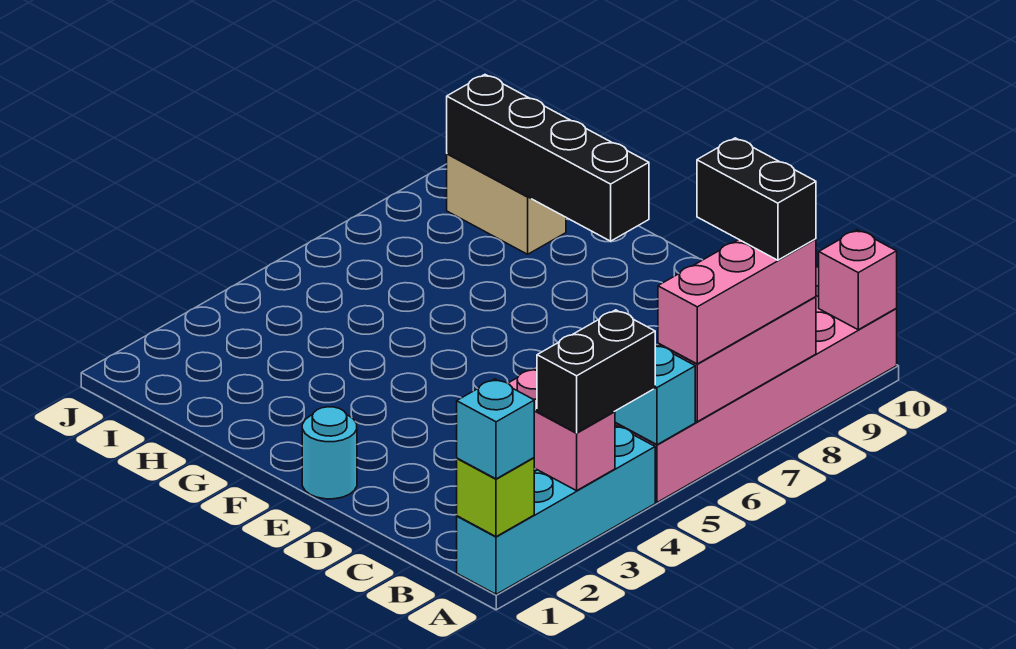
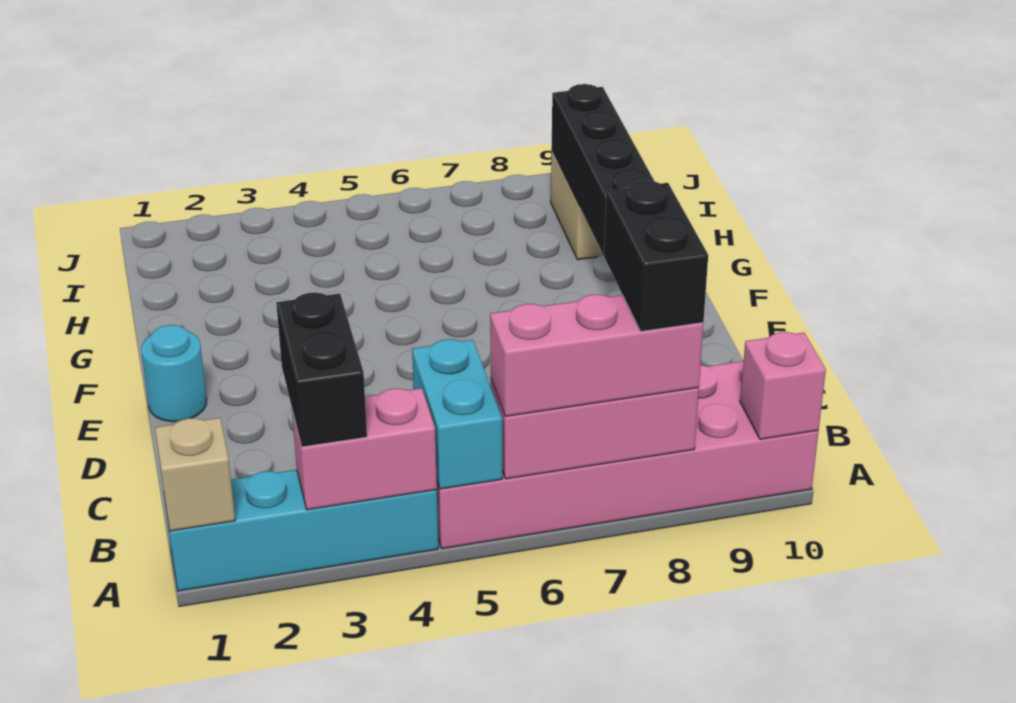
lime brick A1 level 2 -> tan brick A1 level 2
cyan brick A1 level 3 -> none
pink brick A3:B3 level 2 -> pink brick A3:A4 level 2
black brick A3:A4 level 3 -> black brick A3:B3 level 3

